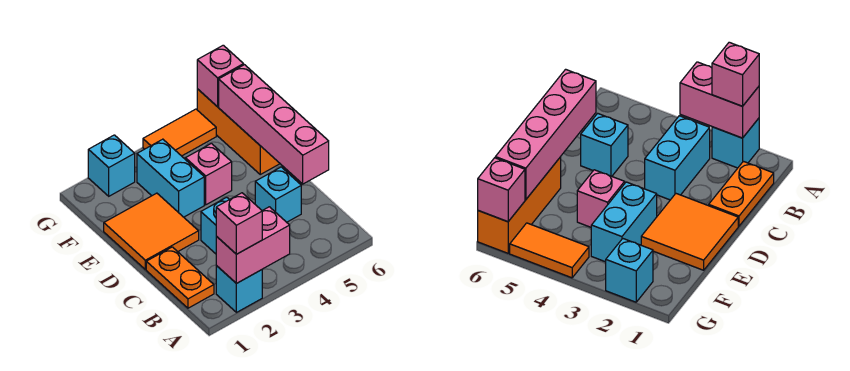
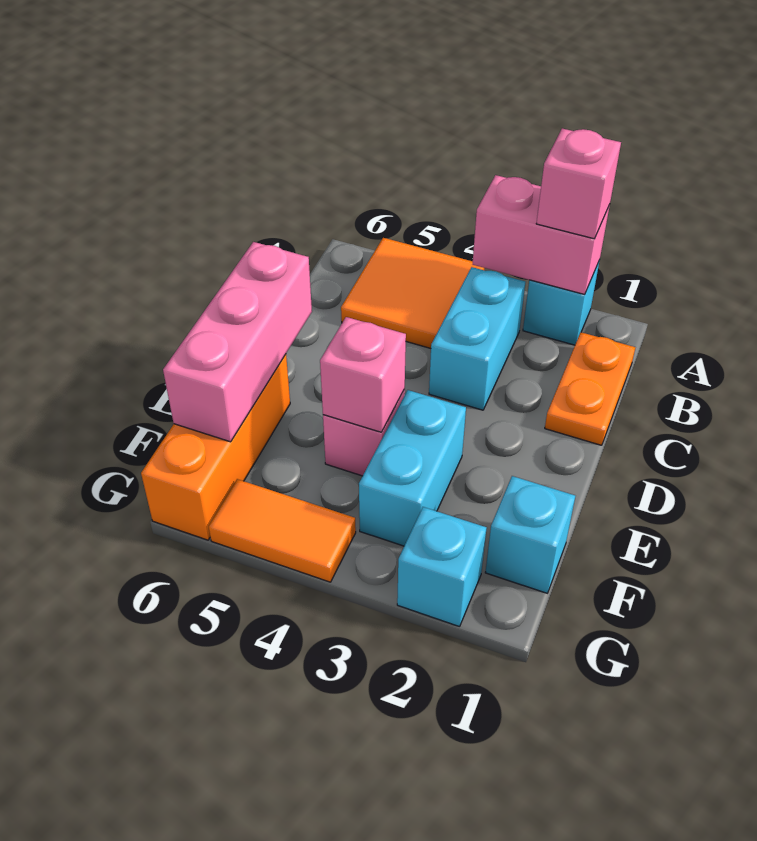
cyan brick C5 level 1 -> cyan brick F1 level 1
pink brick C6:F6 level 2 -> pink brick D6:F6 level 2
orange tile D1:E2 level 1 -> orange tile A4:B5 level 1
pink brick G6 level 2 -> pink brick E4 level 2

